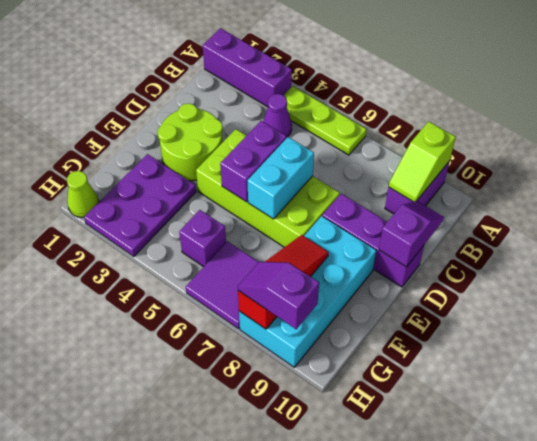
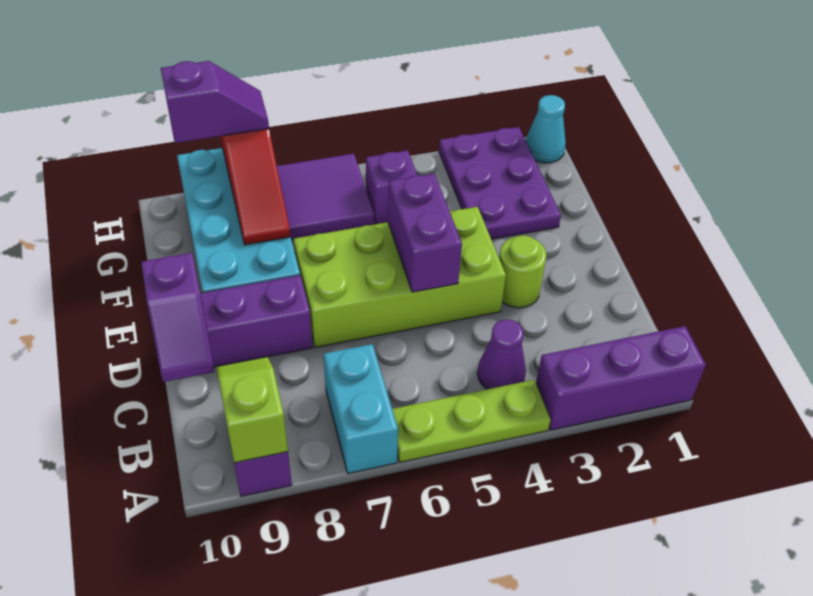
lime round brick D2:E3 level 1 -> lime round brick D3 level 1
cyan brick D6:E6 level 2 -> cyan brick A7:B7 level 1
lime cone H1 level 1 -> cyan cone H1 level 1

